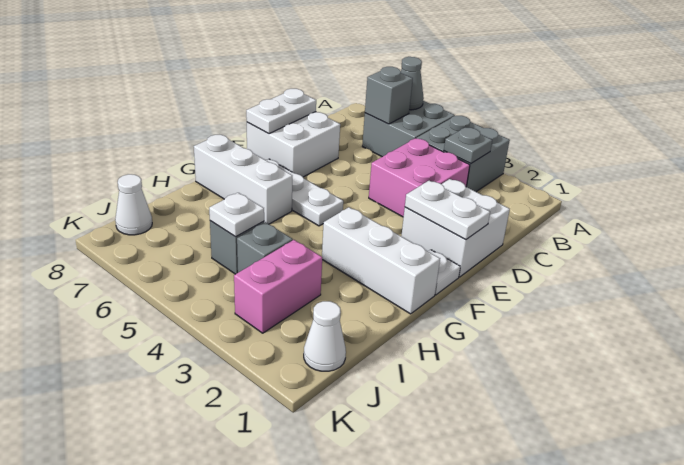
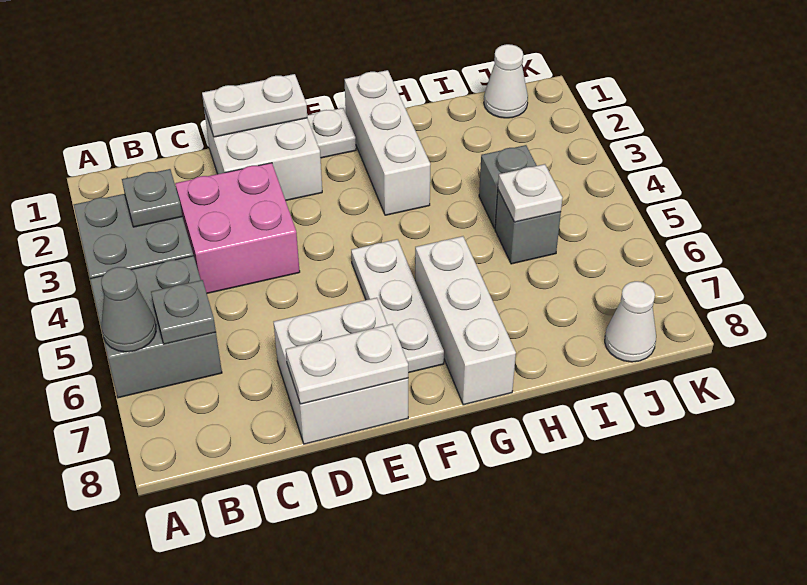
grey brick B6 level 2 -> grey plate B6 level 2
white plate E1:E2 level 2 -> white plate D1:E1 level 2
pink brick I3:J3 level 1 -> none

